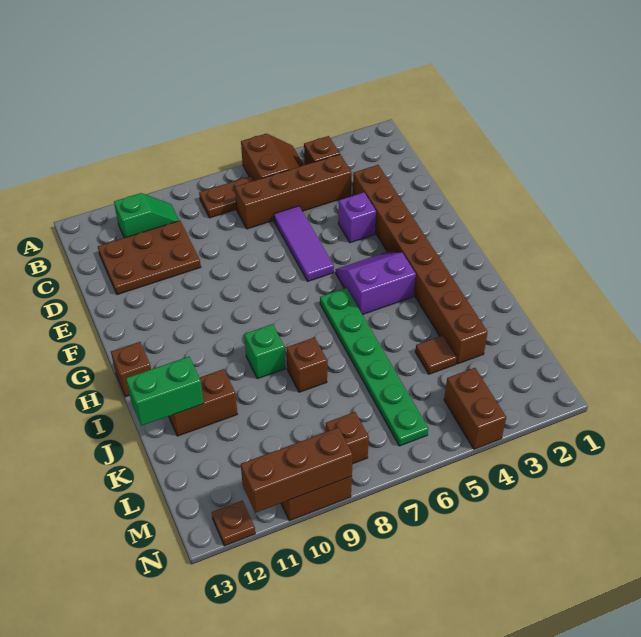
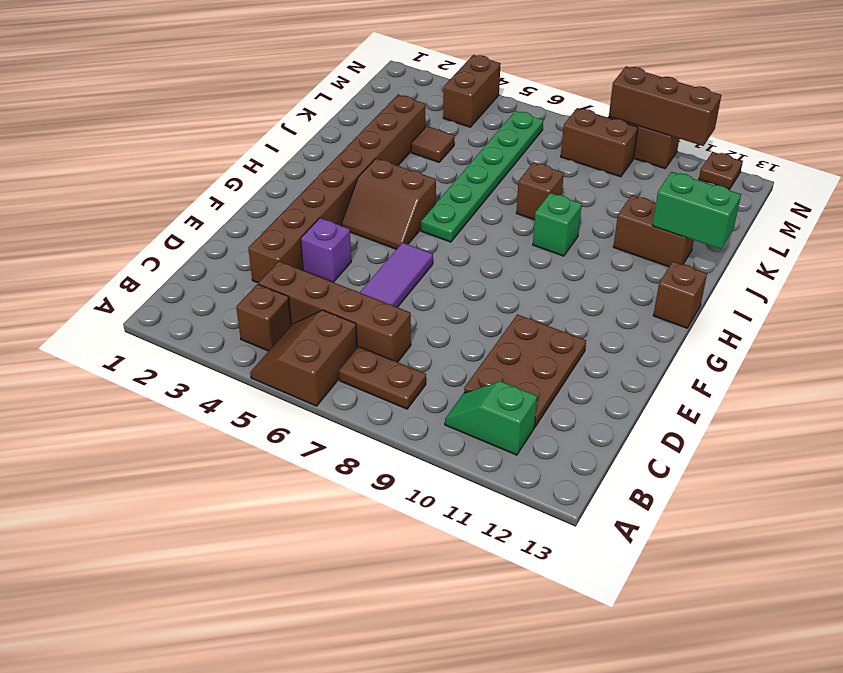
brown plate C10:D12 level 1 -> brown plate C10:E11 level 1
purple slope G4:H5 level 1 top H -> brown slope G4:H5 level 1 top H
brown brick M8 level 1 -> brown brick M8:M9 level 1

